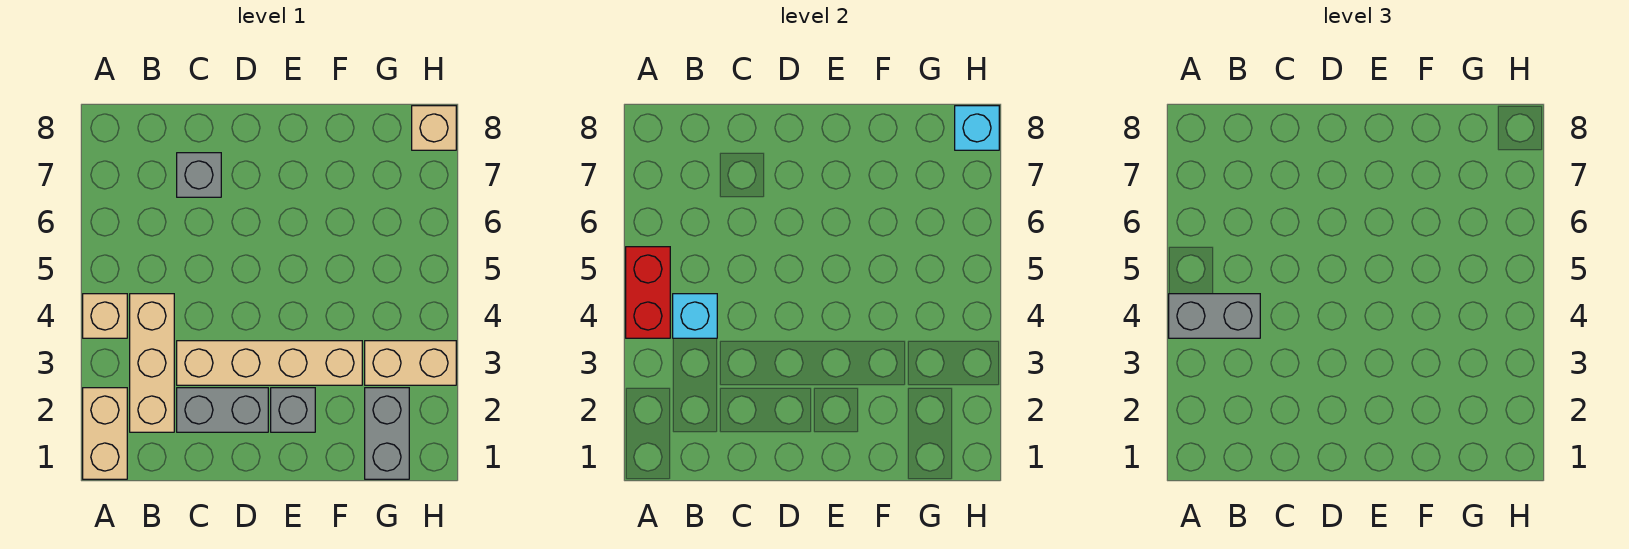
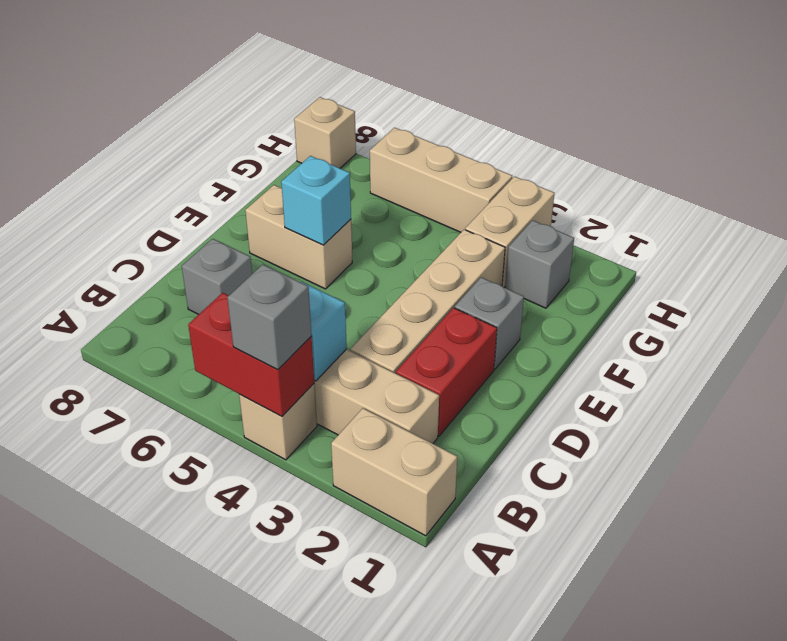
grey brick A4:B4 level 3 -> grey brick A4 level 3
grey brick C2:D2 level 1 -> red brick C2:D2 level 1
none -> tan brick E6:E7 level 1
grey brick G1:G2 level 1 -> grey brick G2 level 1
none -> tan brick H4:H6 level 1
cyan brick H8 level 2 -> cyan brick E6 level 2

